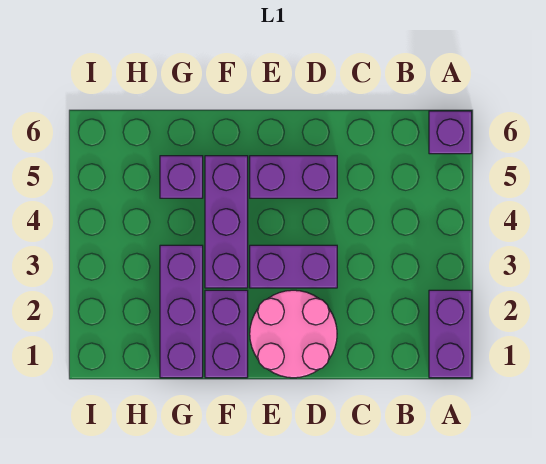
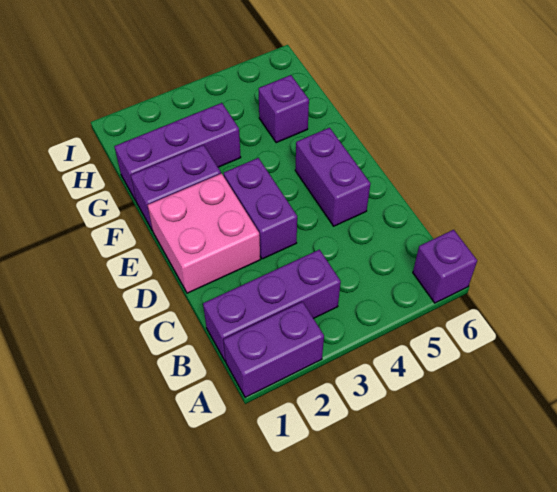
pink round brick D1:E2 level 1 -> pink brick D1:E2 level 1
purple brick F3:F5 level 1 -> purple brick B1:B3 level 1

